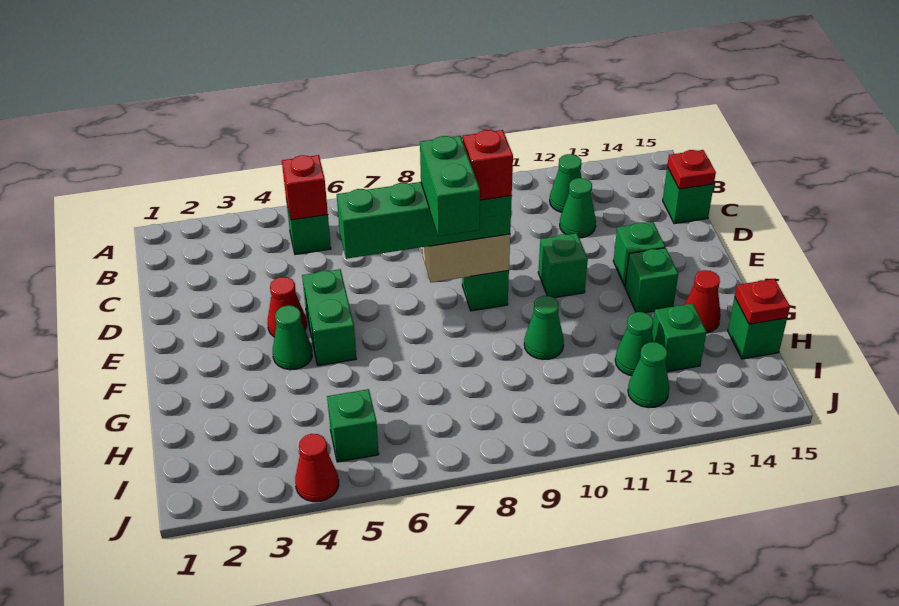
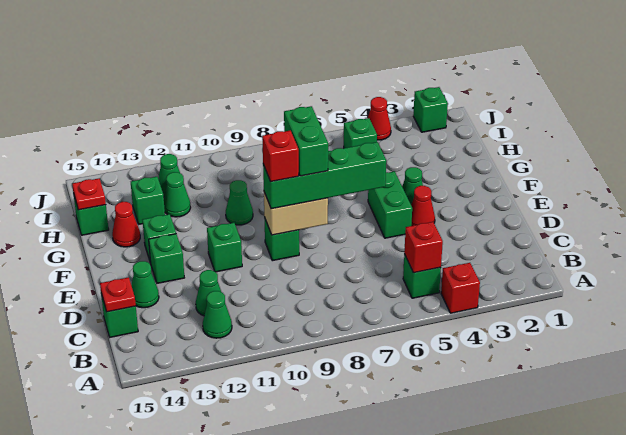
none -> red brick A4 level 1
none -> green cone D14 level 1
none -> green brick J2 level 1

